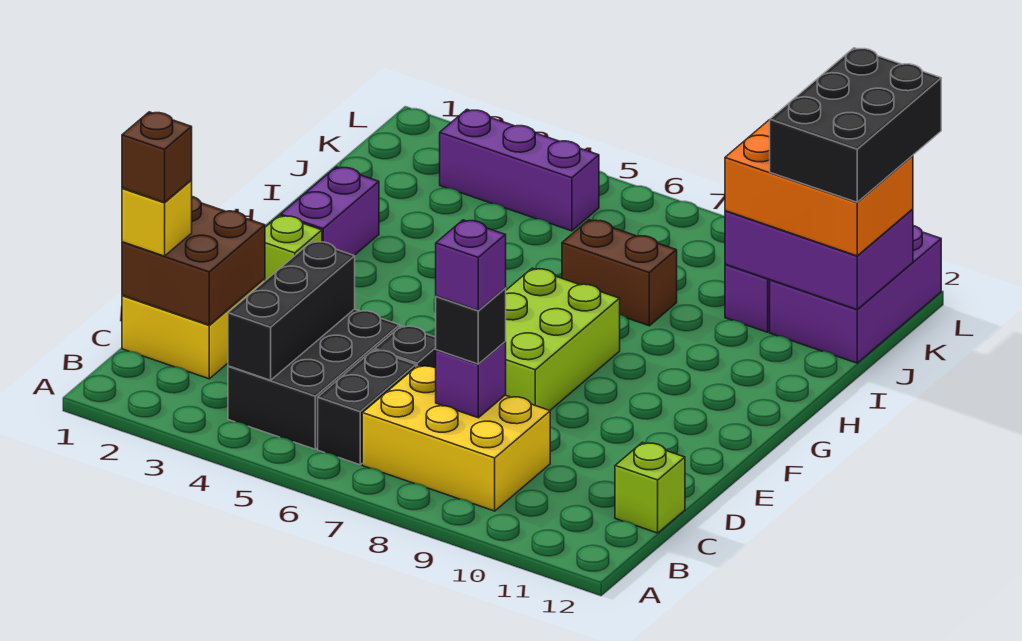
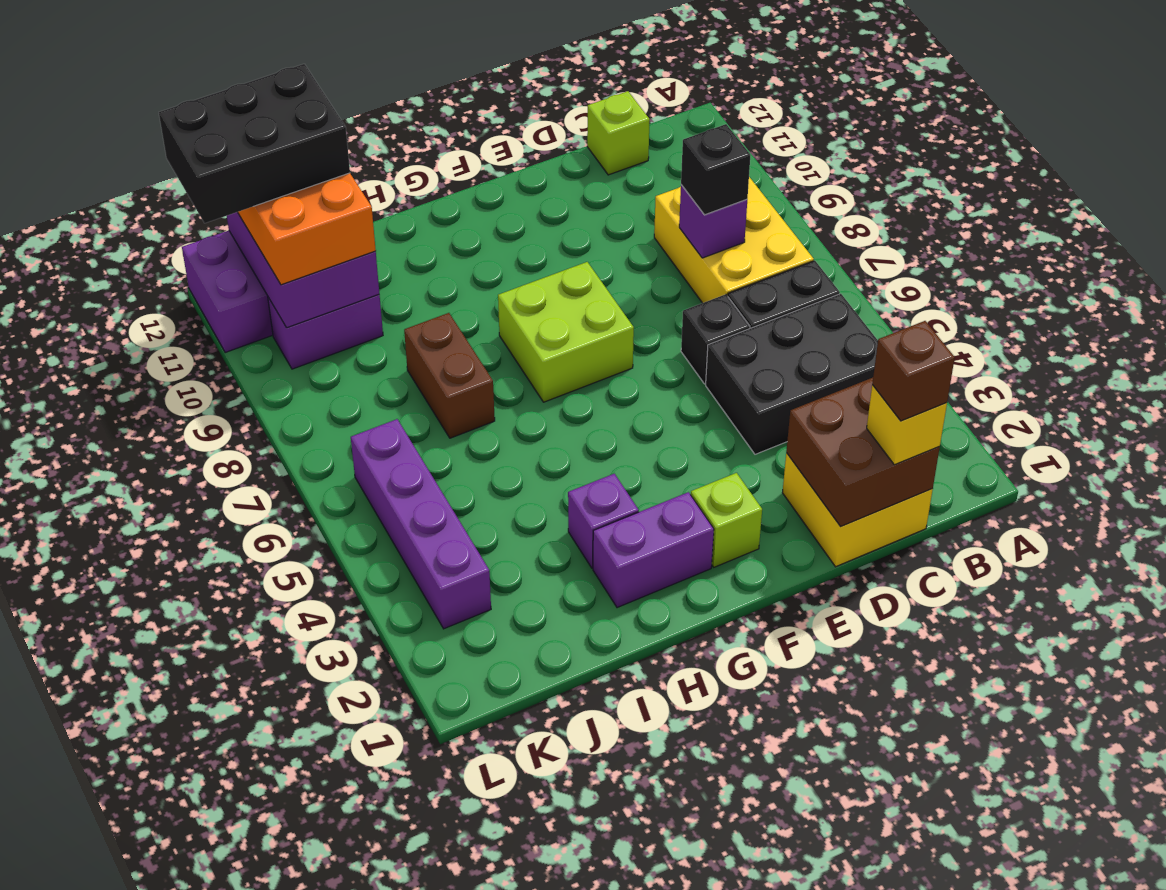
black brick B4:D4 level 2 -> none
purple brick C8 level 4 -> purple brick H3 level 1
lime brick E7:G8 level 1 -> lime brick F7:G8 level 1
purple brick K3:K5 level 1 -> purple brick K3:K6 level 1

